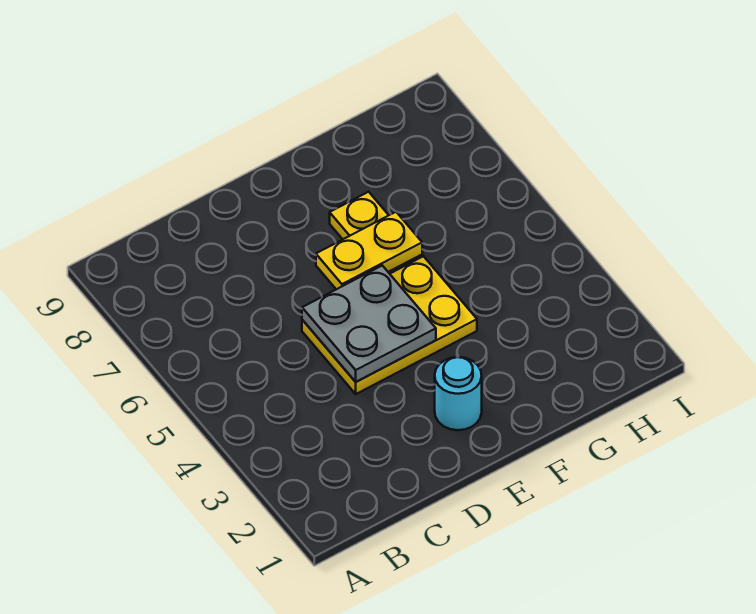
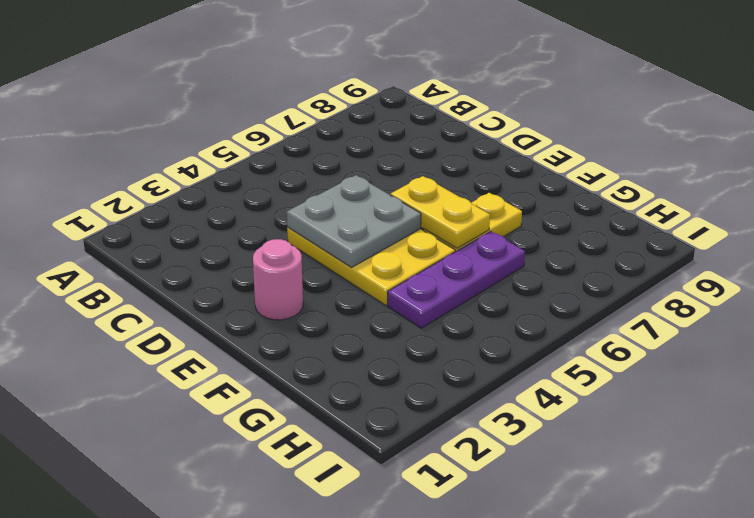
cyan round brick E2 level 1 -> pink round brick E2 level 1
none -> purple plate G4:G6 level 1

